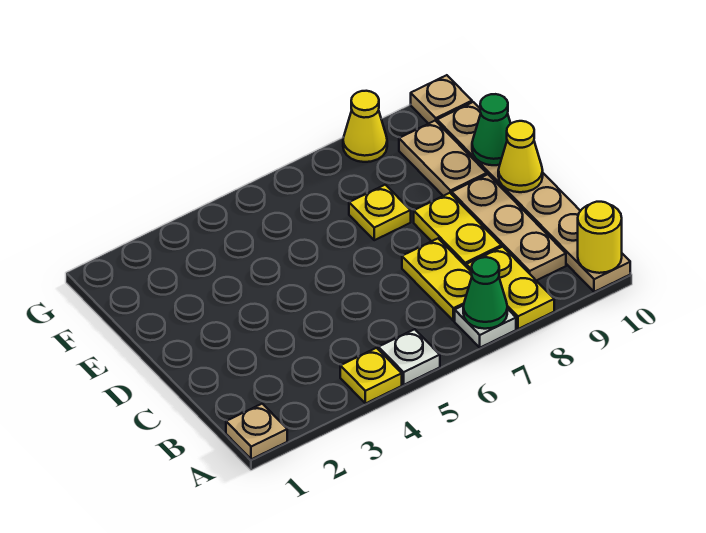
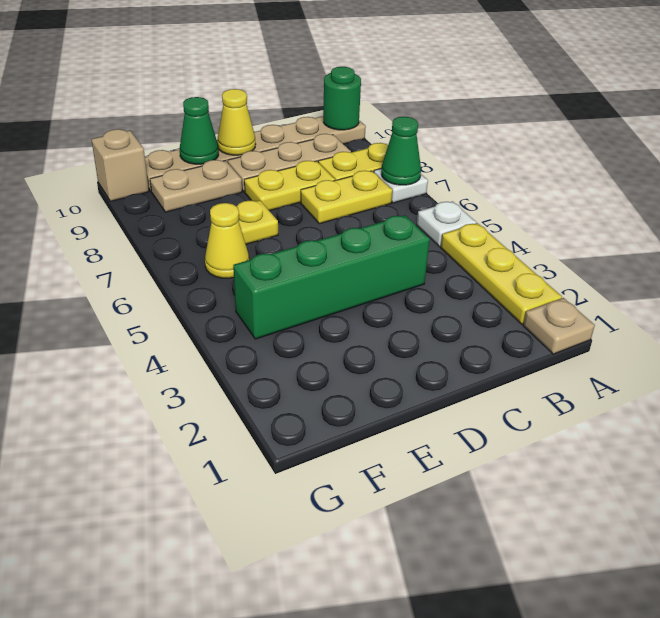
yellow plate A4 level 1 -> yellow plate A2:A4 level 1
yellow round brick A10 level 2 -> green round brick A10 level 2
none -> green brick C4:F4 level 1
yellow cone G8 level 1 -> yellow cone F6 level 1
tan plate G10 level 1 -> tan brick G10 level 1

